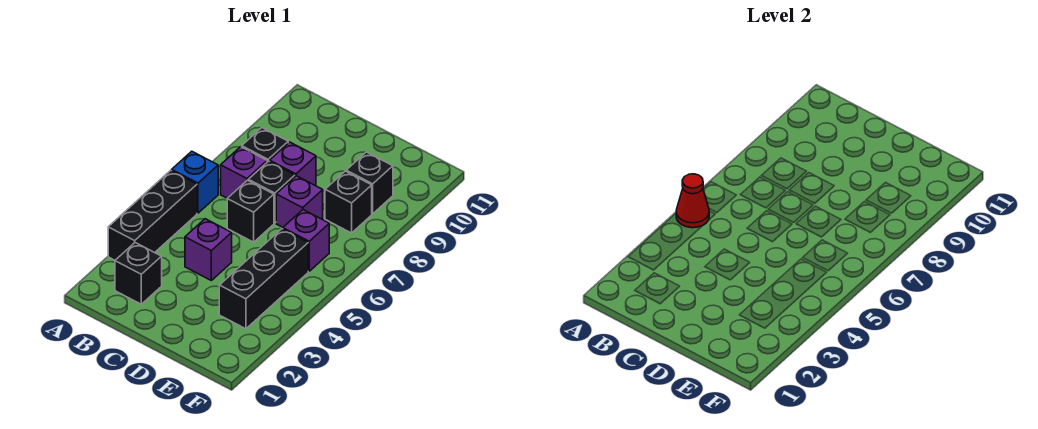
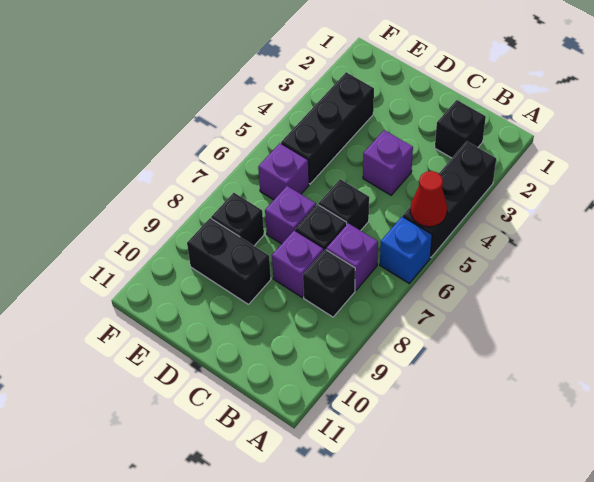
black brick E9 level 1 -> black brick D9:E9 level 1

